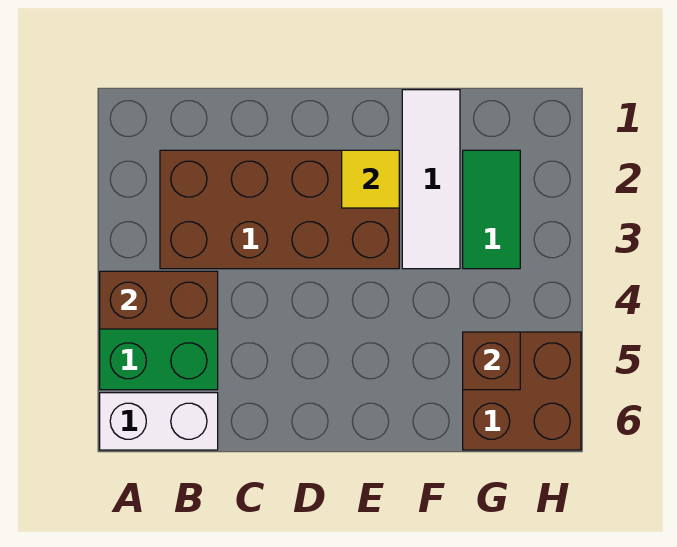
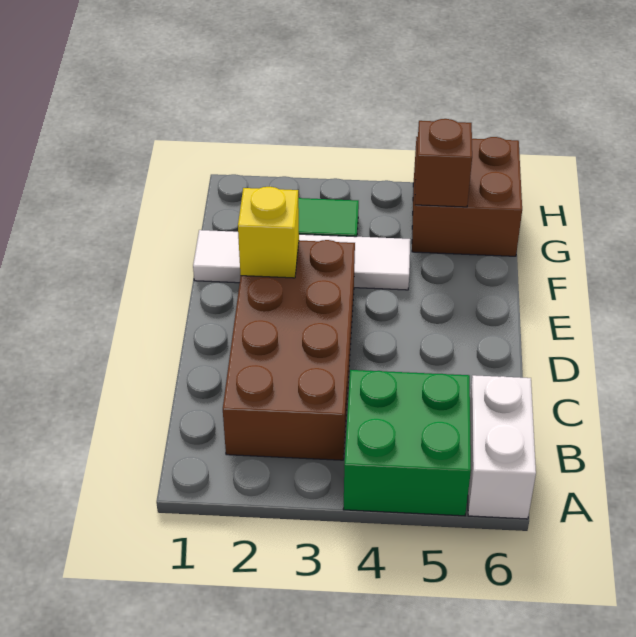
brown brick A4:B4 level 2 -> none
yellow tile E2 level 2 -> yellow brick E2 level 2
white tile F1:F3 level 1 -> white tile F1:F4 level 1

